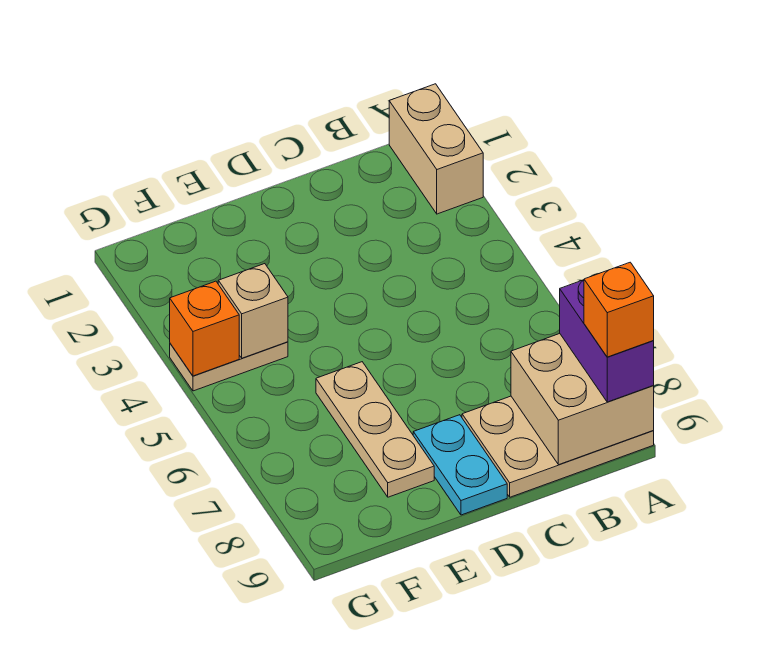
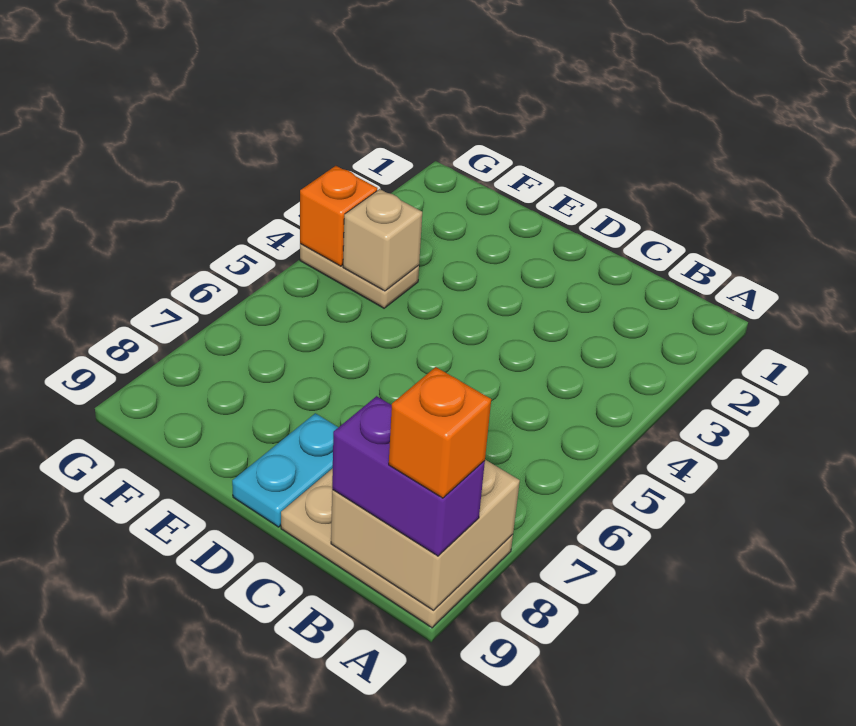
tan brick A1:A2 level 1 -> none
purple brick A8:A9 level 3 -> purple brick A9:B9 level 3
tan plate E6:E8 level 1 -> none

